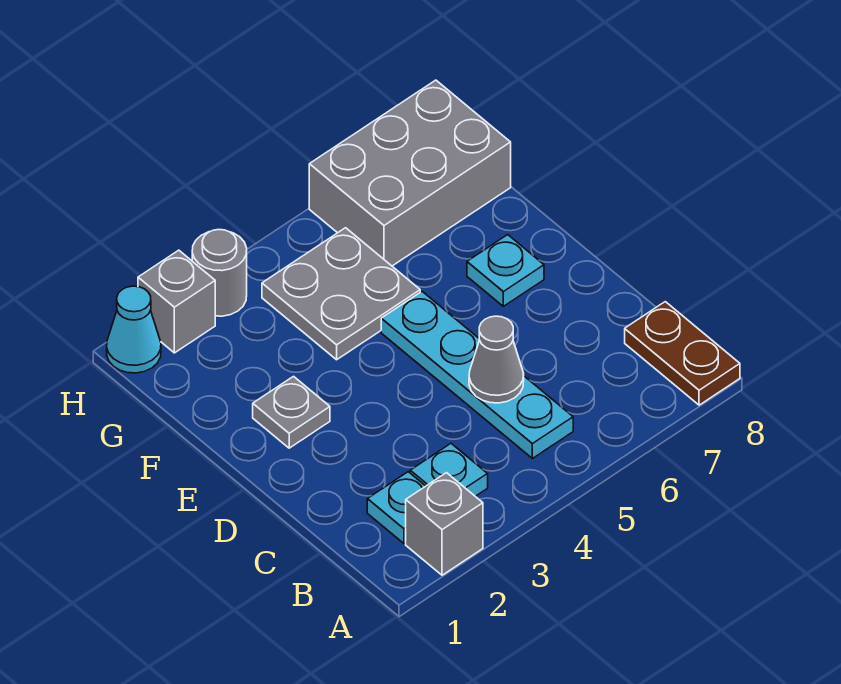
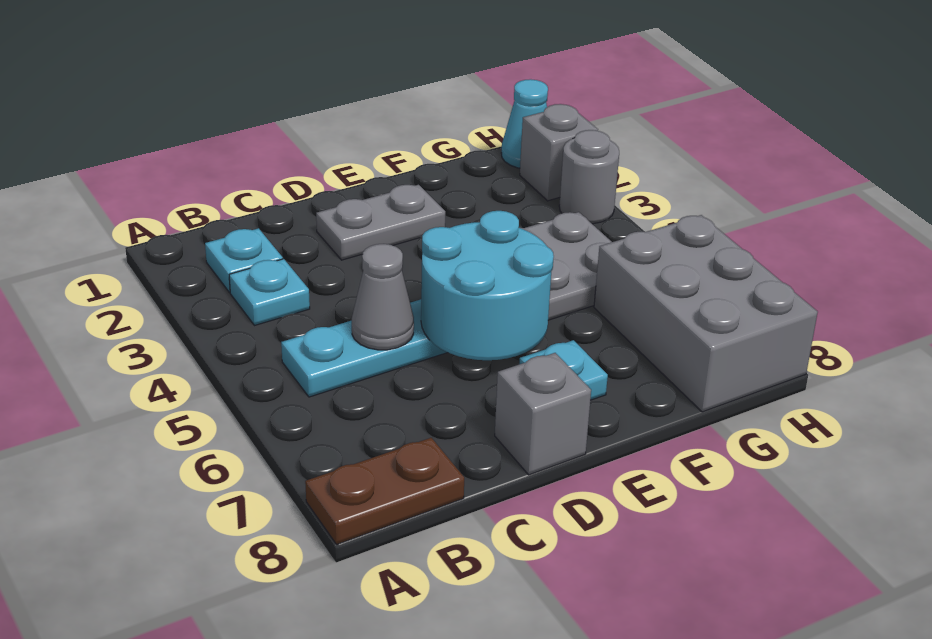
grey brick A2 level 1 -> grey brick D8 level 1
none -> cyan round brick D5:E6 level 2
grey plate E2 level 1 -> grey plate D2:E2 level 1

